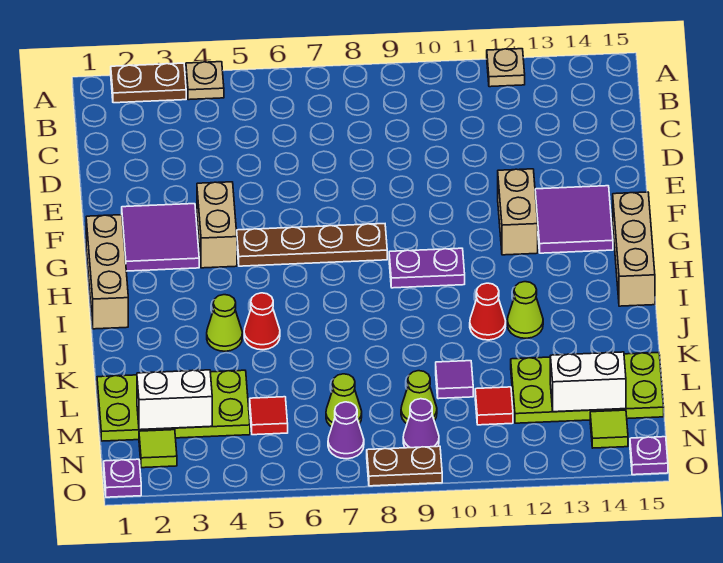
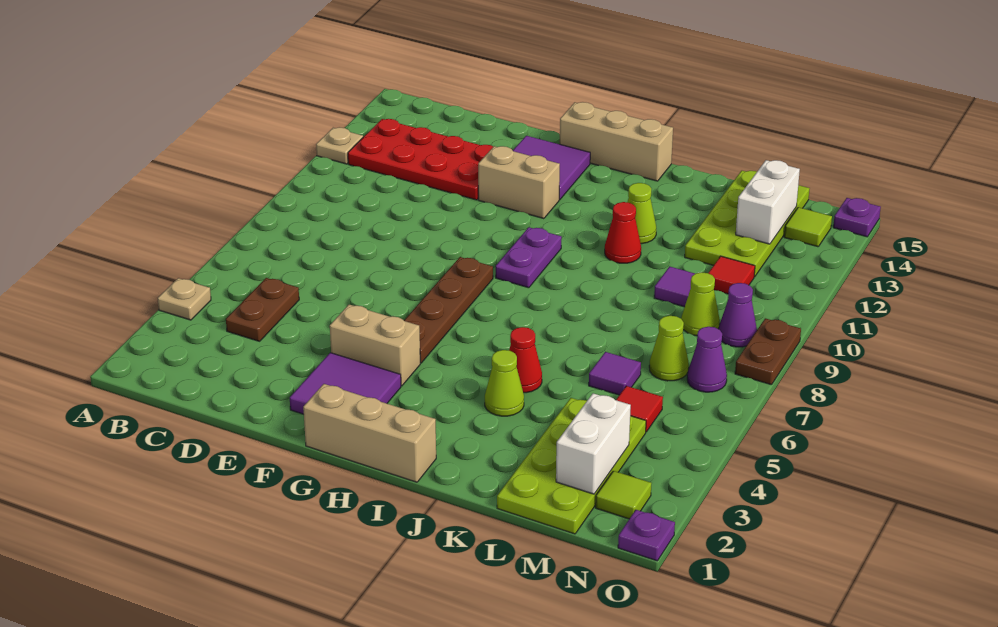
brown plate A2:A3 level 1 -> brown plate C4:C5 level 1
none -> red plate B12:E13 level 1
none -> purple tile L6 level 1

